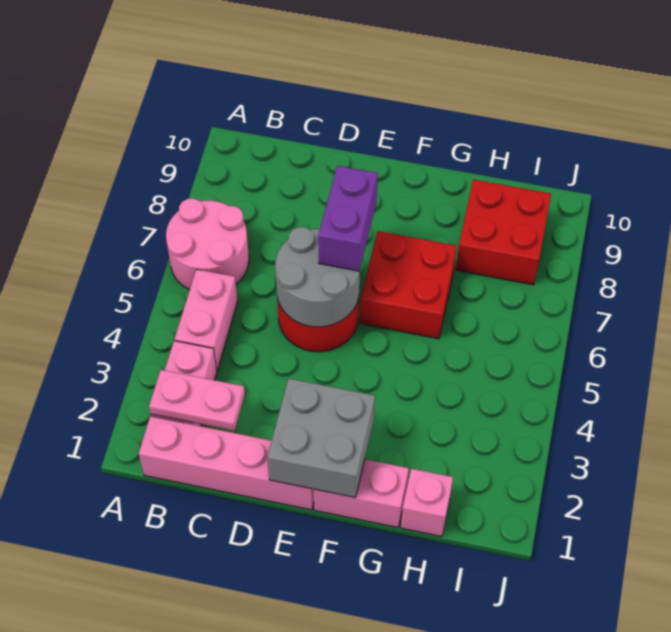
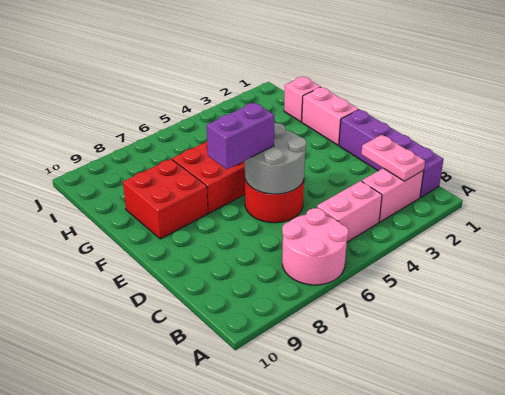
pink brick B1:E1 level 1 -> purple brick B1:E1 level 1
grey brick E1:F2 level 2 -> none
red brick H8:I9 level 1 -> red brick F8:G9 level 1

